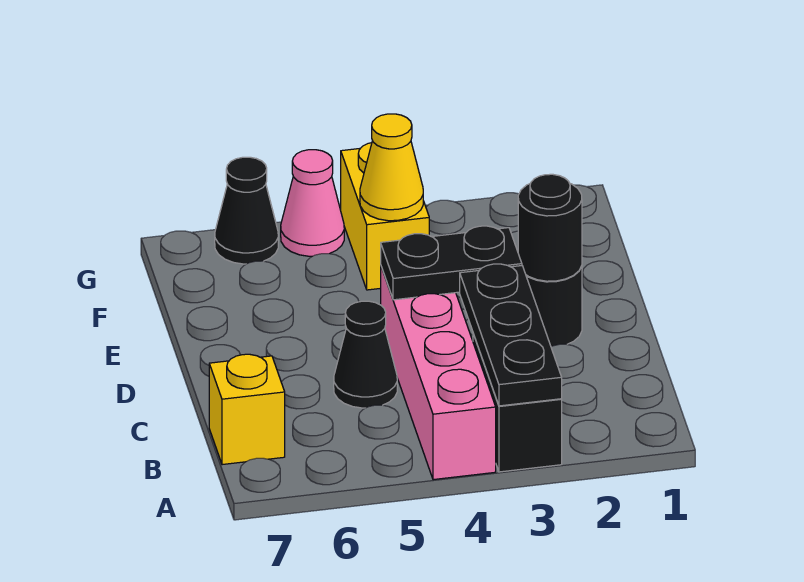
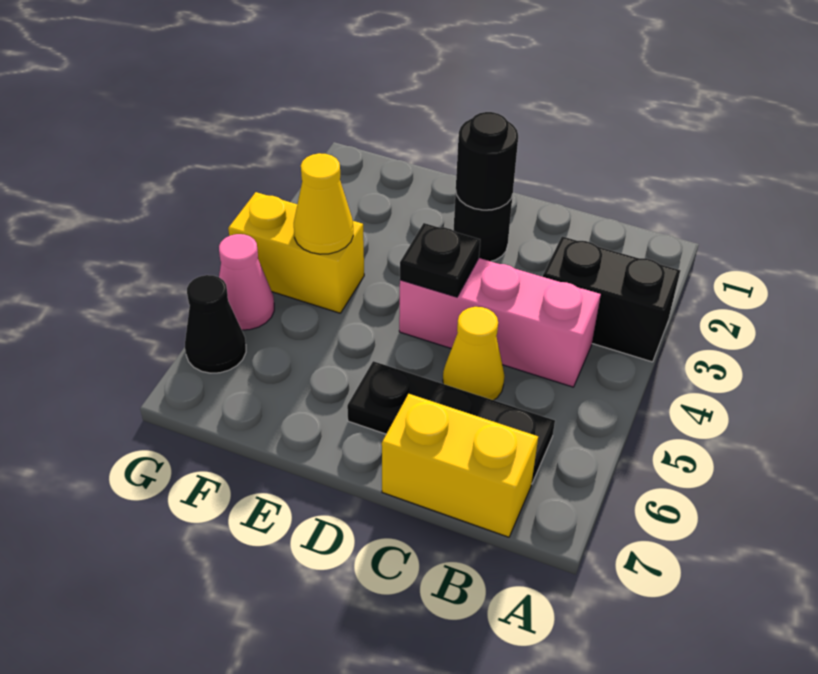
black plate A3:C3 level 2 -> black plate B6:D6 level 1
pink brick A4:D4 level 1 -> pink brick B4:D4 level 1
yellow brick B7 level 1 -> yellow brick B7:C7 level 1
black cone C5 level 1 -> yellow cone C5 level 1
black plate D3:D4 level 2 -> black plate D4 level 2

